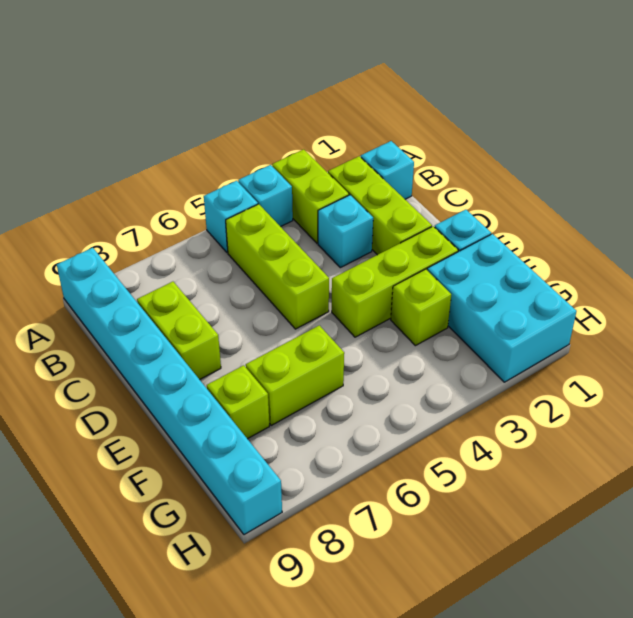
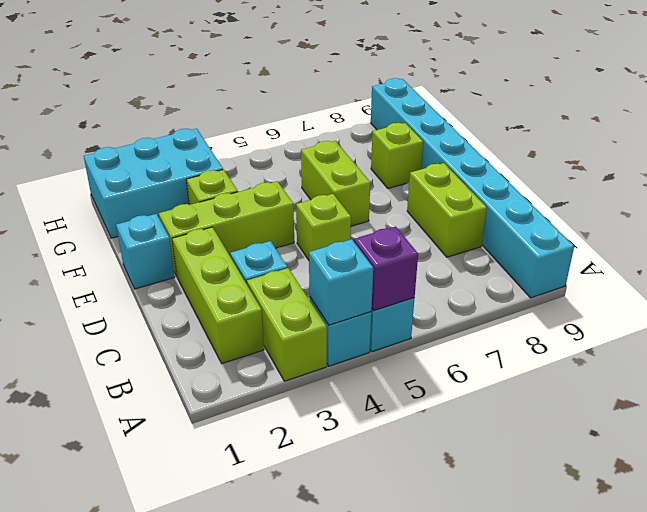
none -> purple brick A5 level 2
cyan brick B1 level 1 -> cyan brick A4 level 2
lime brick B5:D5 level 1 -> lime brick D5 level 1
cyan brick F1:H2 level 1 -> cyan brick G1:H3 level 1
lime brick F6:F7 level 1 -> lime brick E6:F6 level 1

